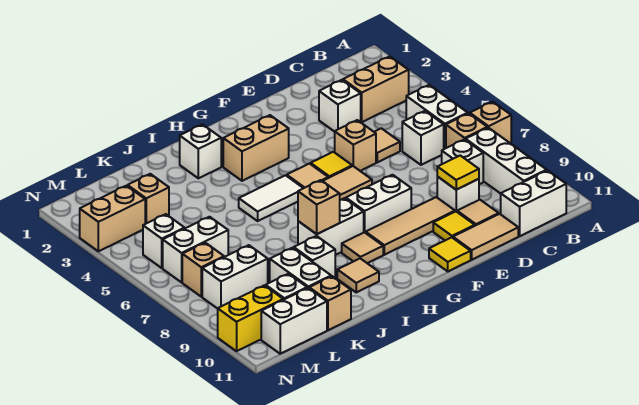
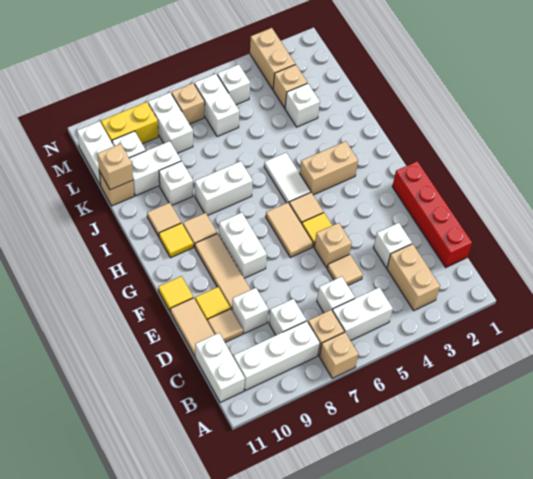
none -> red brick C1:F1 level 1
yellow tile D9 level 2 -> yellow tile H10 level 1
tan brick G3:H3 level 1 -> tan brick H3:H4 level 1
white brick H8:I8 level 1 -> white brick I7:I8 level 1
white brick I2 level 1 -> white brick K3 level 1
tan brick I8 level 2 -> tan brick K11 level 2
yellow brick M10:N10 level 1 -> yellow brick M9:M10 level 1

